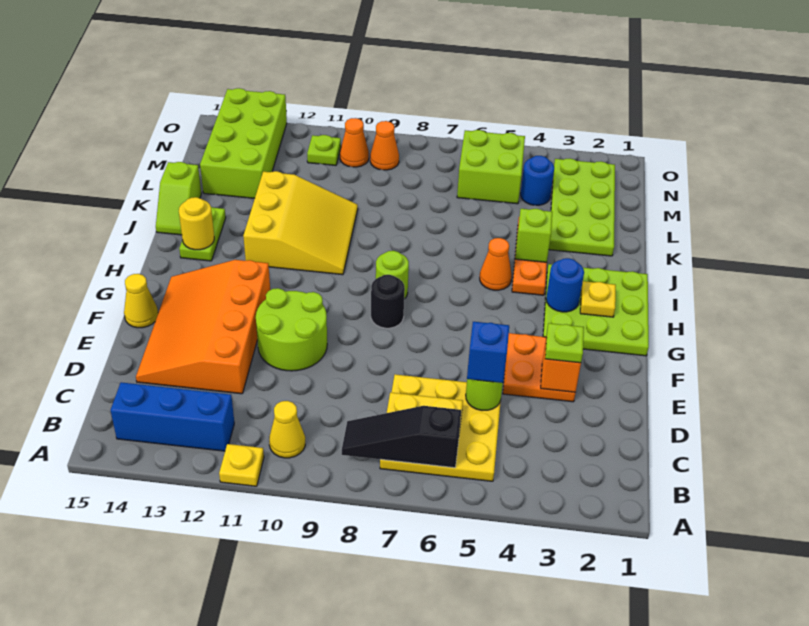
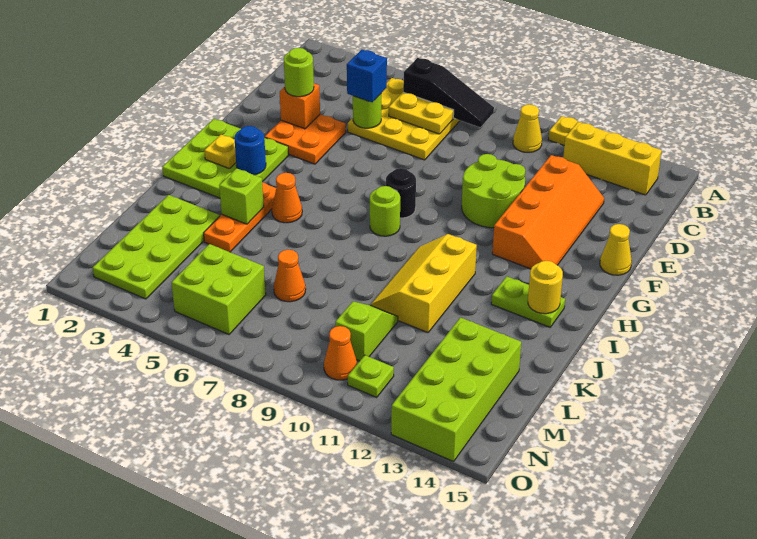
blue brick B12:B14 level 1 -> yellow brick B12:B14 level 1
orange slope D12:G14 level 1 top 12 -> orange slope D12:G13 level 1 top 12
lime plate E3 level 3 -> lime round brick E3 level 3
yellow slope I10:K12 level 1 top 12 -> yellow slope I10:K11 level 1 top 11
lime plate I14:J14 level 1 -> lime plate I13:I14 level 1
lime slope J15:K15 level 1 top K -> lime slope L10:M10 level 1 top M
blue round brick M4 level 1 -> none
orange cone N9 level 1 -> orange cone L7 level 1

